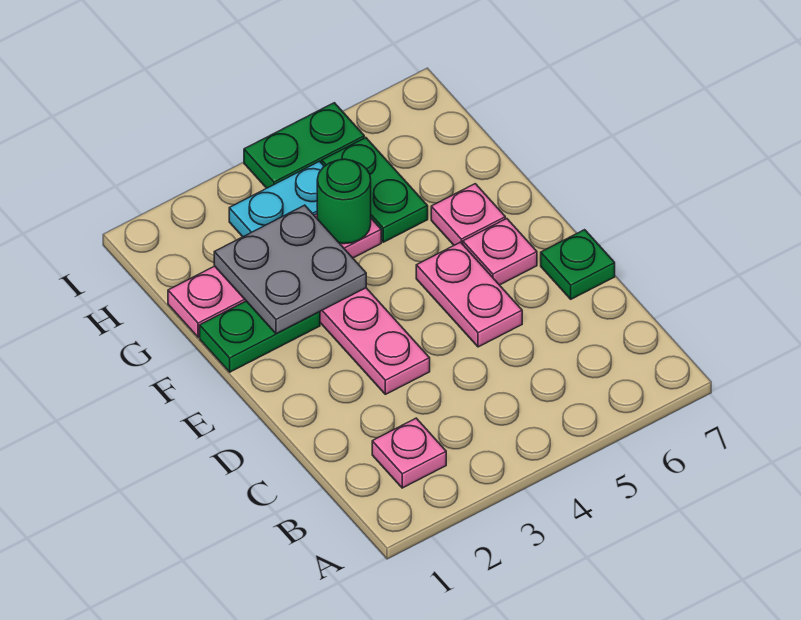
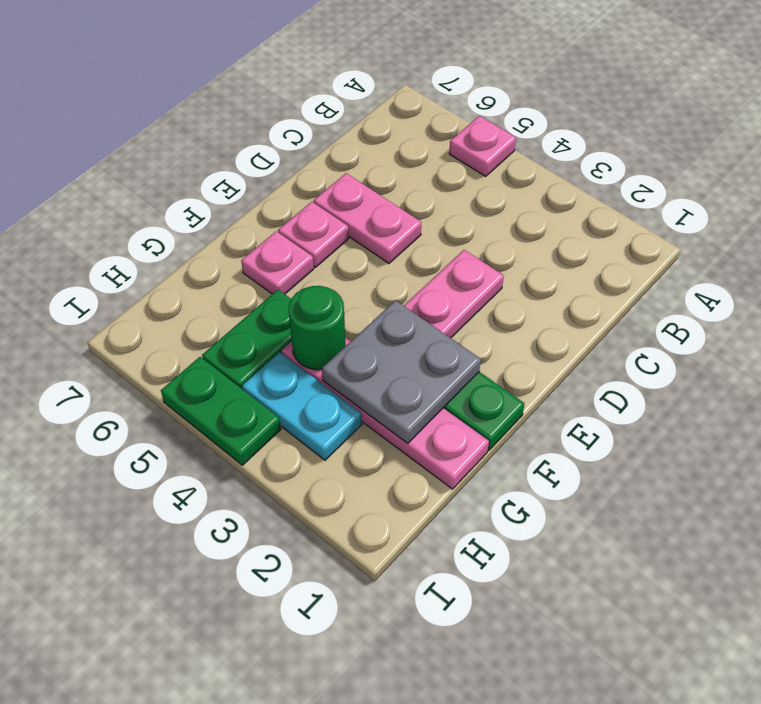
pink plate B2 level 1 -> pink plate A5 level 1
pink plate D5:E5 level 1 -> pink plate D5:D6 level 1
green plate D7 level 1 -> none

